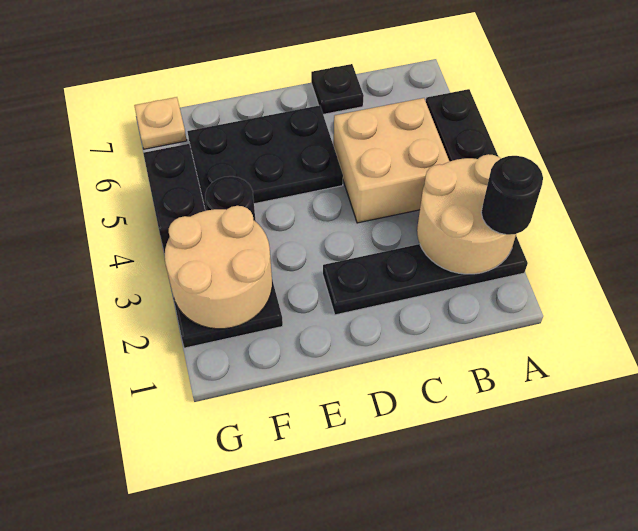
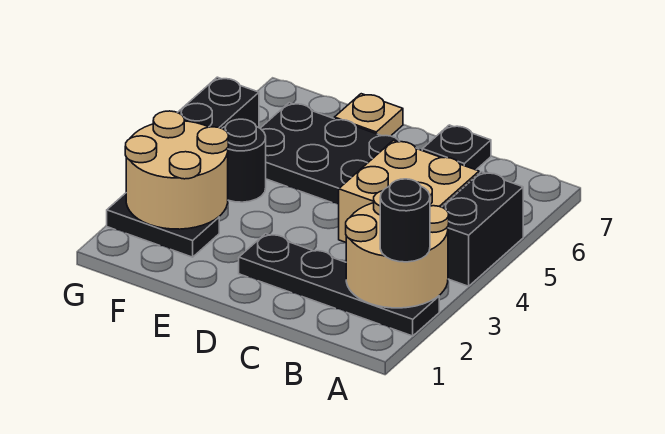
tan plate G7 level 1 -> tan plate E7 level 1

